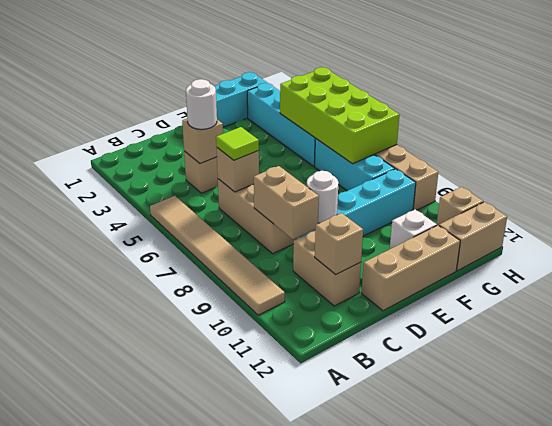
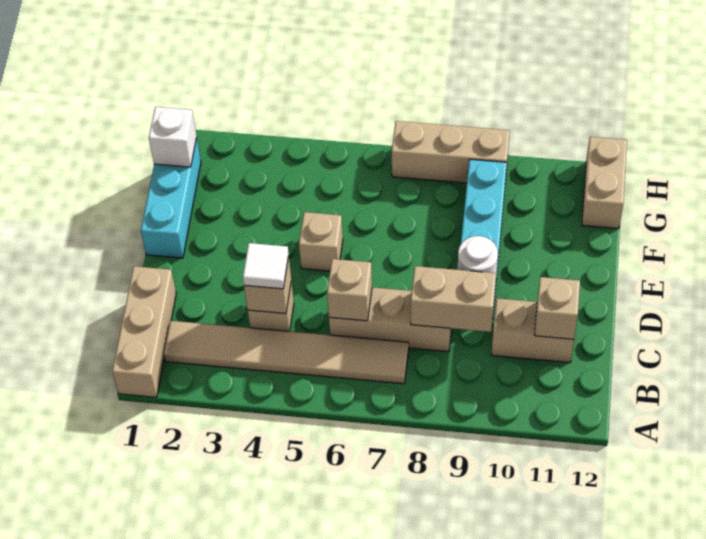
tan tile A5:A10 level 1 -> tan tile B2:B7 level 1
white round brick C4 level 3 -> white tile C4 level 3
lime tile C6 level 3 -> none
tan brick D12:F12 level 1 -> tan brick A1:C1 level 1
white brick F11 level 1 -> white brick G1 level 2
cyan brick G2:G5 level 1 -> none
lime brick G4:H7 level 2 -> none
cyan brick G6:G8 level 1 -> none
tan brick H11 level 1 -> tan brick E5 level 1

